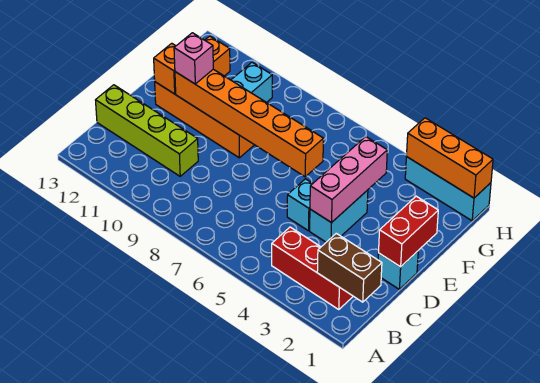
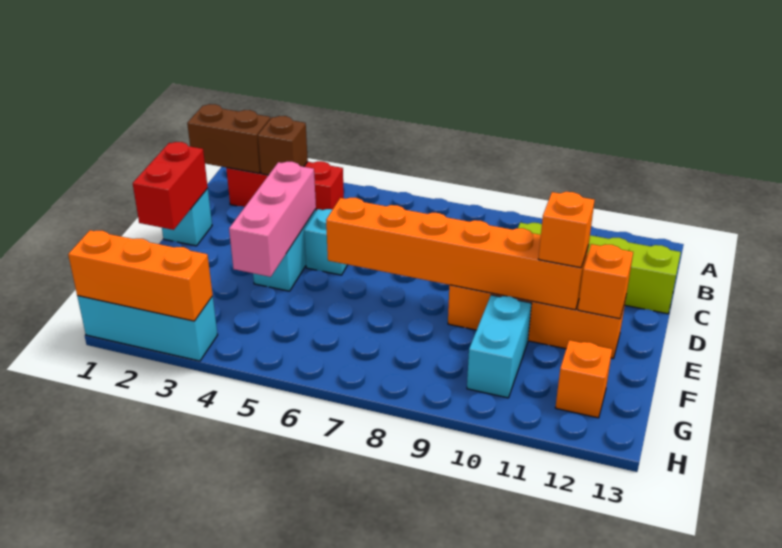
none -> brown brick B3 level 2
pink brick E11 level 3 -> orange brick E11 level 3

